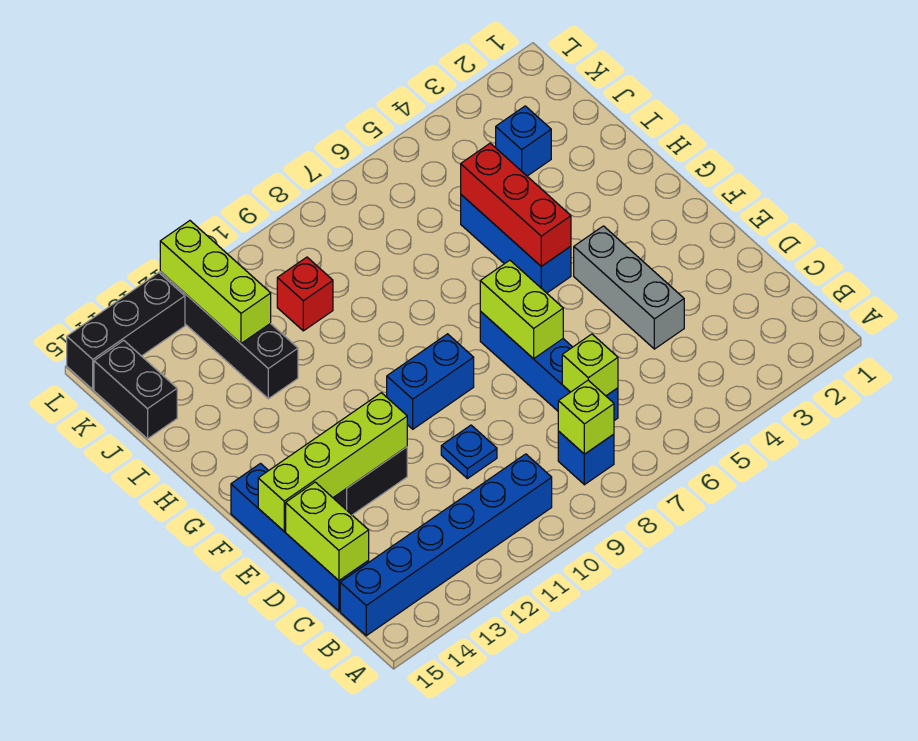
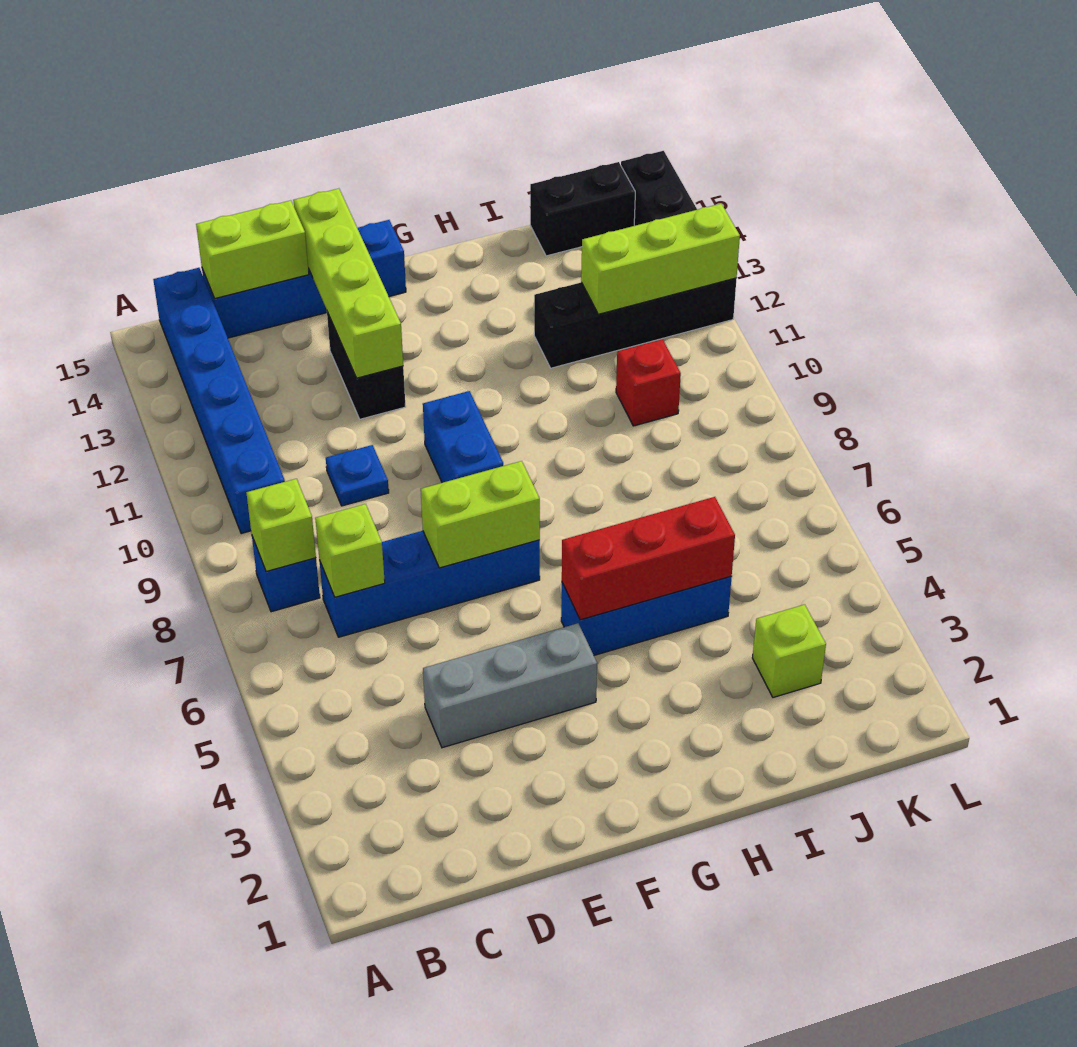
blue brick J3 level 1 -> lime brick J3 level 1

